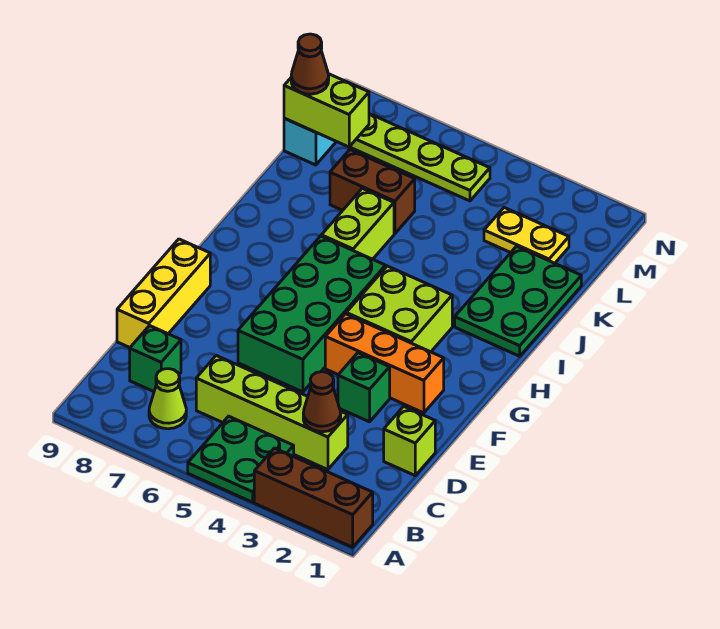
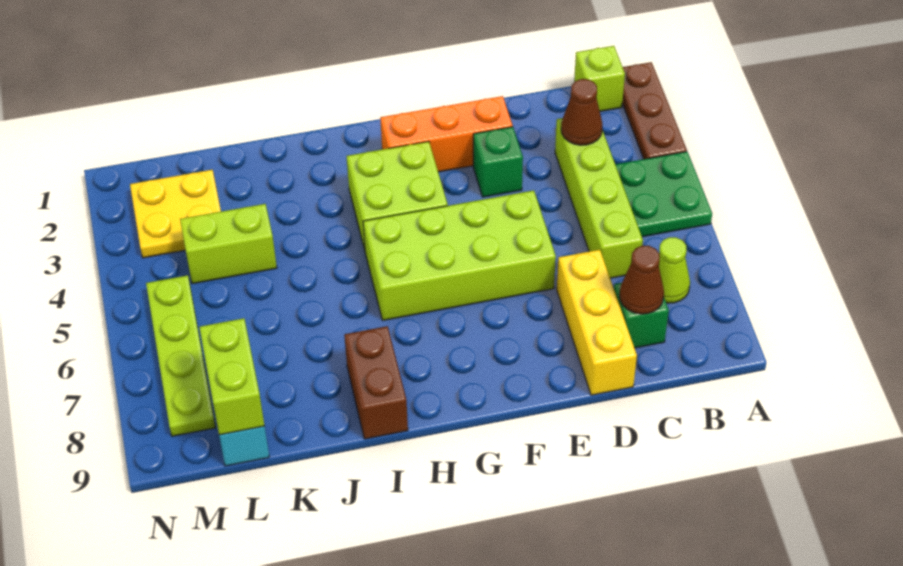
brown brick A1:A3 level 1 -> brown plate A1:A3 level 1
lime brick D1 level 1 -> lime brick B1 level 1
yellow brick D9:F9 level 1 -> yellow brick D7:D9 level 1
green brick E5:H6 level 1 -> lime brick E5:H6 level 1
orange brick F2:F4 level 1 -> orange brick E2:G2 level 1
green plate I1:K2 level 1 -> none
lime brick I6:J6 level 1 -> lime brick K4:L4 level 1
brown brick K6:K7 level 1 -> brown brick I8:I9 level 1
yellow plate L2:L3 level 1 -> yellow plate L2:M3 level 1
brown cone L9 level 3 -> brown cone C8 level 2

